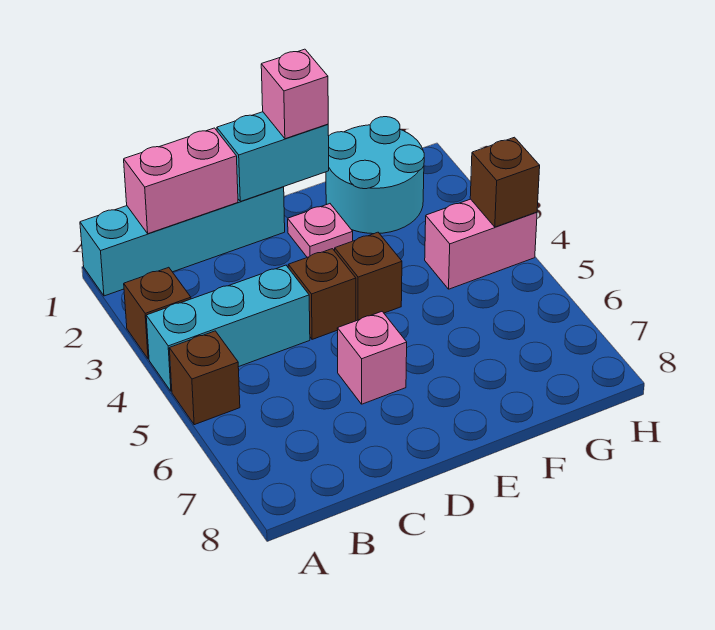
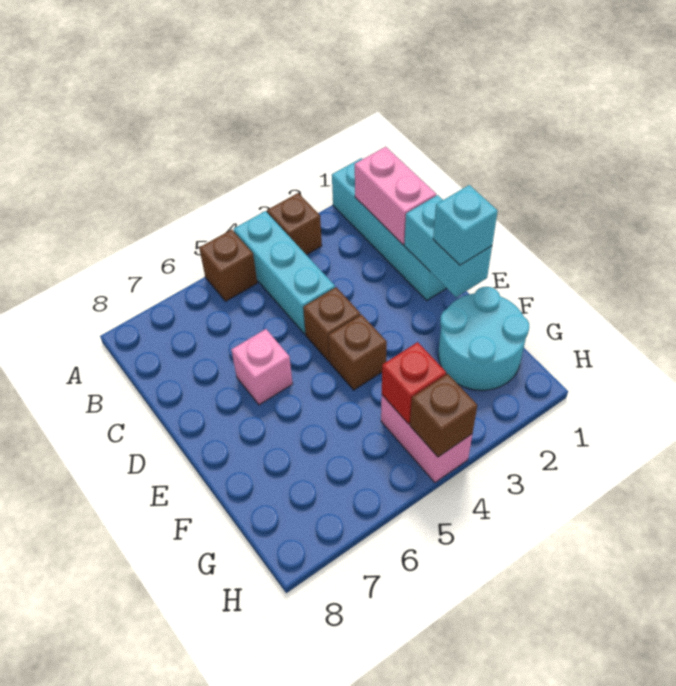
pink brick E1 level 3 -> cyan brick E1 level 3
pink plate E2 level 1 -> none
none -> red brick G4 level 2

